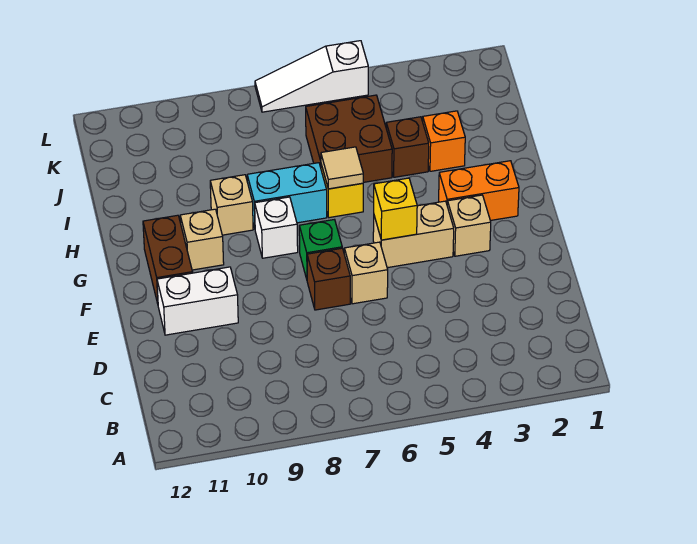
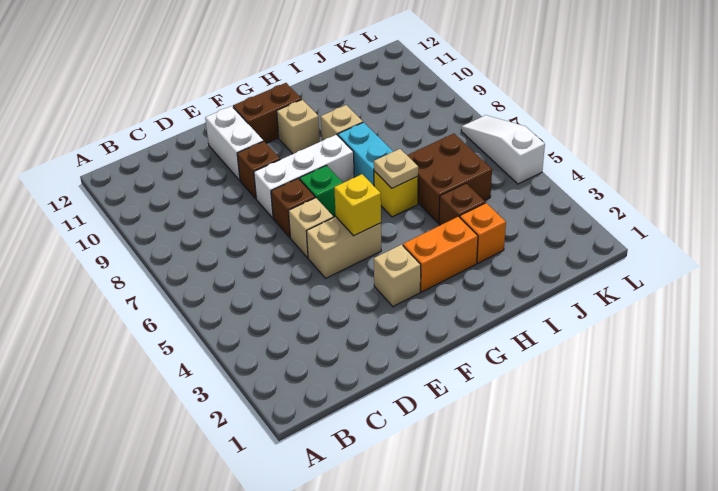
none -> brown brick E9 level 1
tan brick F4:F5 level 1 -> tan brick E5:F5 level 1
orange brick G2:G3 level 1 -> orange brick G3:H3 level 1
white brick G8 level 1 -> white brick E8:G8 level 1
tan tile H6 level 2 -> tan plate H6 level 2

